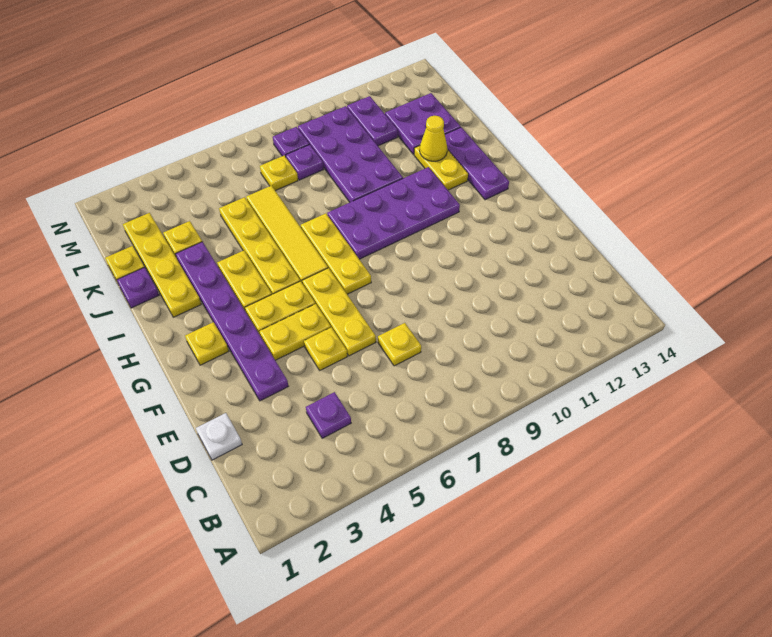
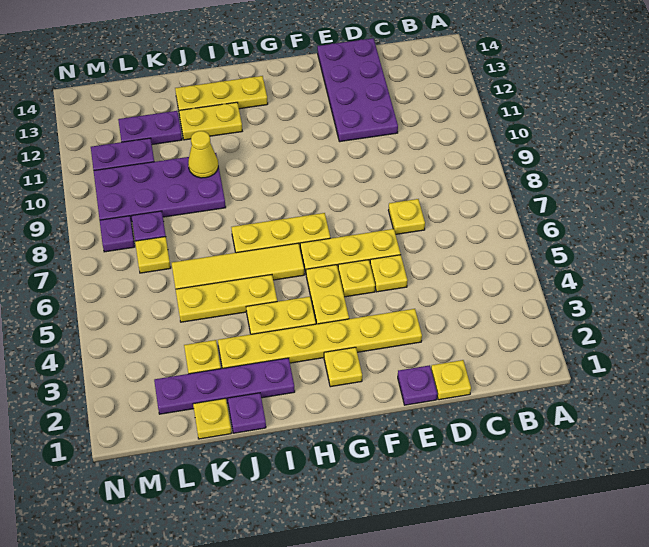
purple plate C4 level 1 -> purple plate E1 level 1
white plate D1 level 1 -> yellow plate D1 level 1
purple plate E3:J3 level 1 -> yellow plate E3:J3 level 1
yellow plate F4:F5 level 1 -> yellow plate F5 level 1
yellow plate H5:K5 level 1 -> yellow plate I5:K5 level 1
purple plate H8:I11 level 1 -> purple plate D11:E14 level 1
purple plate H13:J13 level 1 -> yellow plate H13:J13 level 1
yellow plate I2:L2 level 1 -> purple plate I2:L2 level 1
yellow cone J12 level 2 -> yellow cone J10 level 2
purple plate K12:L13 level 1 -> purple plate K12:L12 level 1

